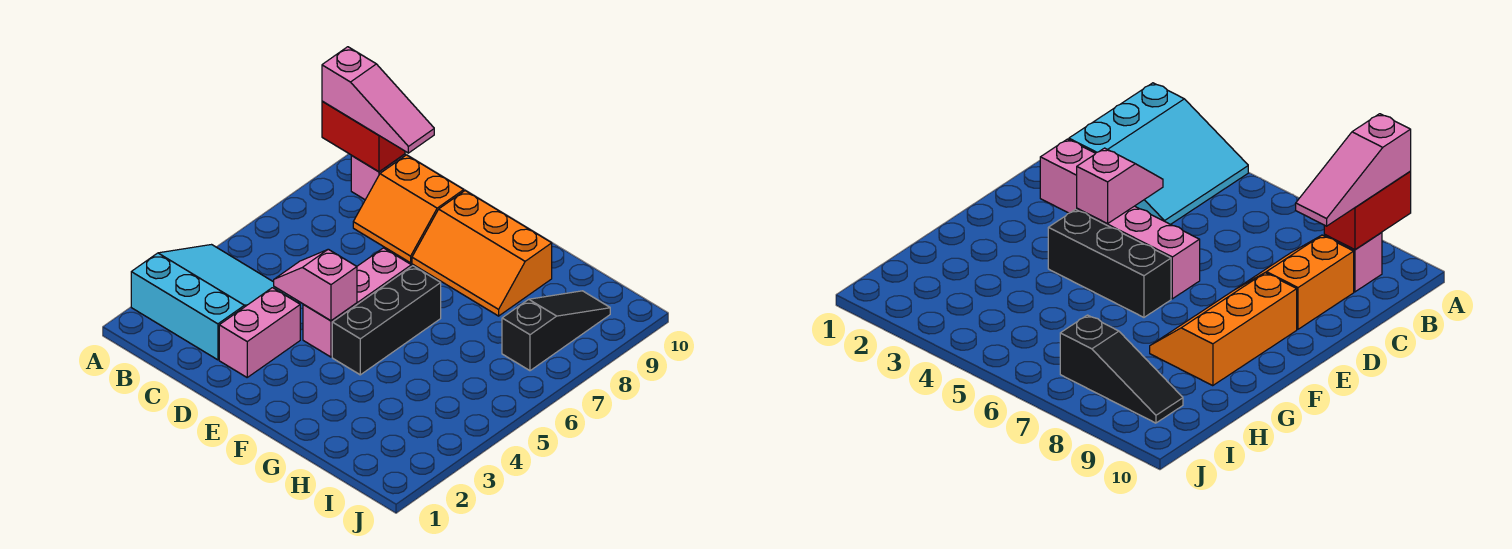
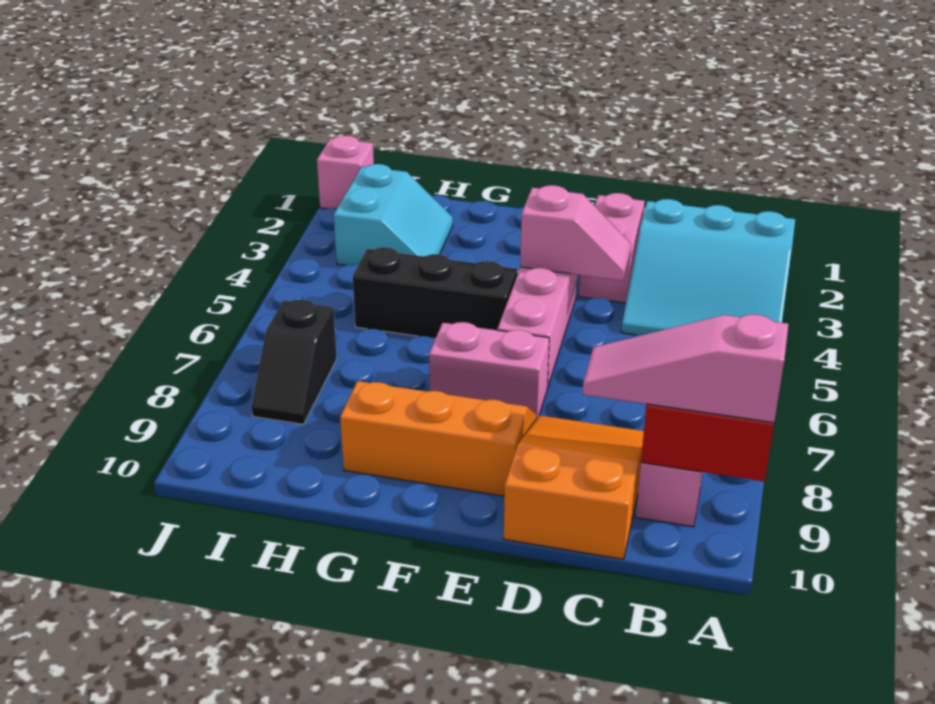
orange slope C8:D9 level 1 top 9 -> orange slope C8:D10 level 1 top 10
none -> pink brick E7:F7 level 1
black brick F4:F6 level 1 -> black brick F5:H5 level 1
none -> cyan slope H2:I3 level 1 top I
black slope I7:I9 level 1 top 7 -> black slope I7:I8 level 1 top 7
none -> pink brick J1 level 1

